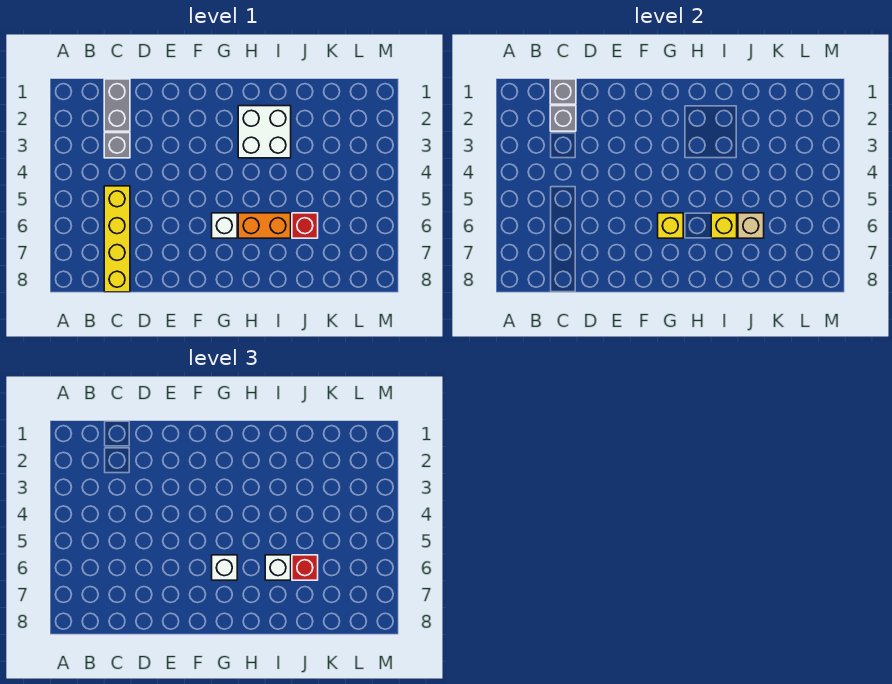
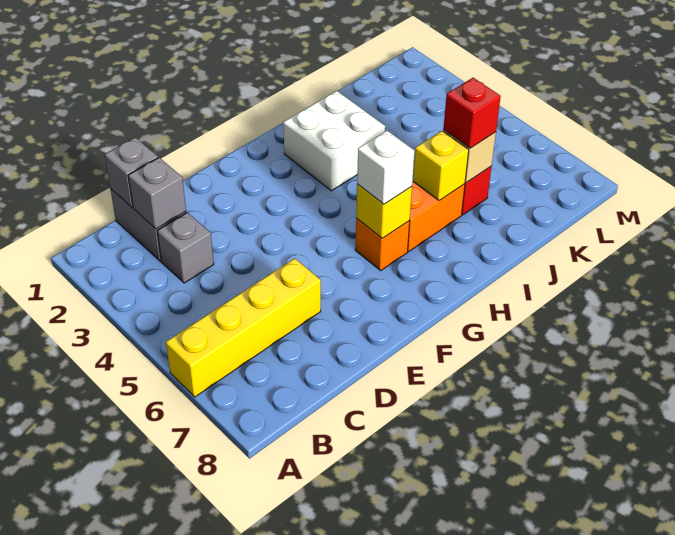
yellow brick C5:C8 level 1 -> yellow brick A6:D6 level 1
white brick G6 level 1 -> orange brick G6 level 1
white brick I6 level 3 -> none

